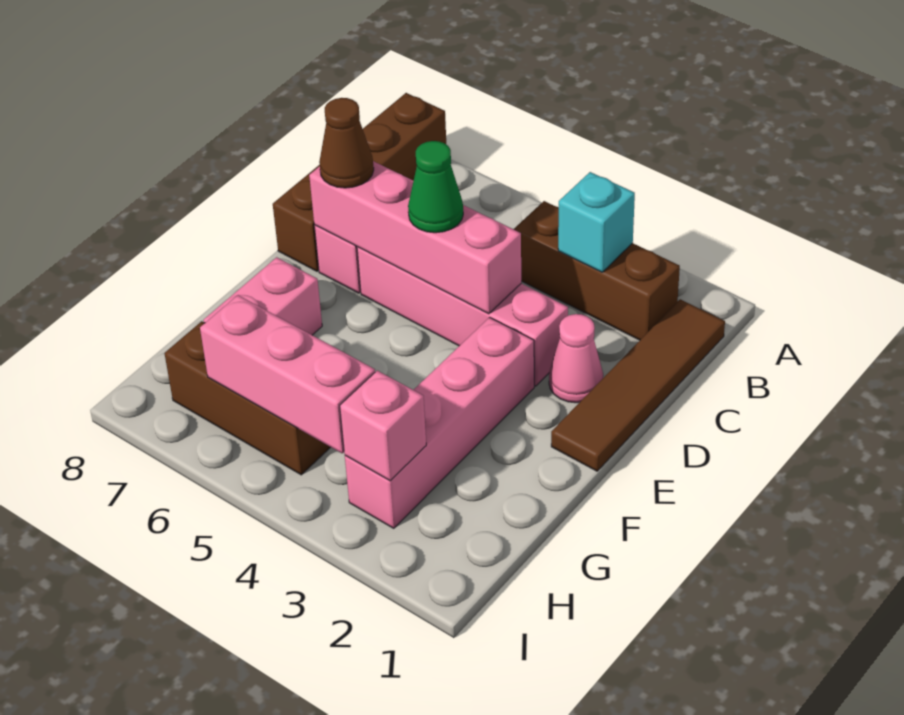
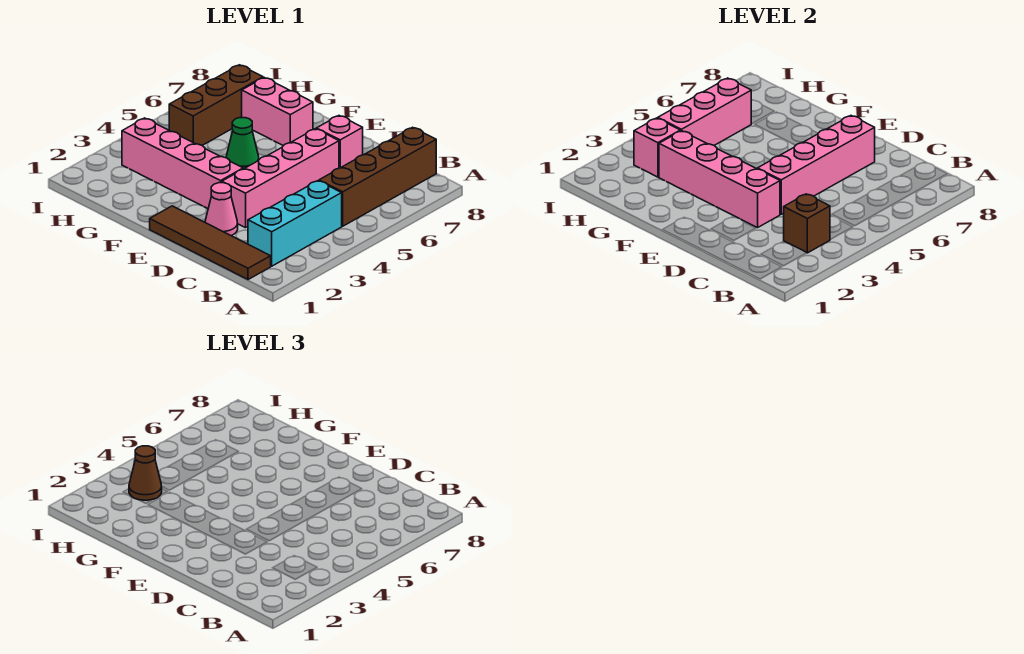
brown brick A8:D8 level 1 -> brown brick B5:B8 level 1
brown brick B2:B4 level 1 -> cyan brick B2:B4 level 1
cyan brick B3 level 2 -> brown brick B3 level 2
none -> pink brick D3:G3 level 2
green cone D5 level 3 -> green cone F5 level 1
brown cone D7 level 3 -> brown cone H3 level 3

